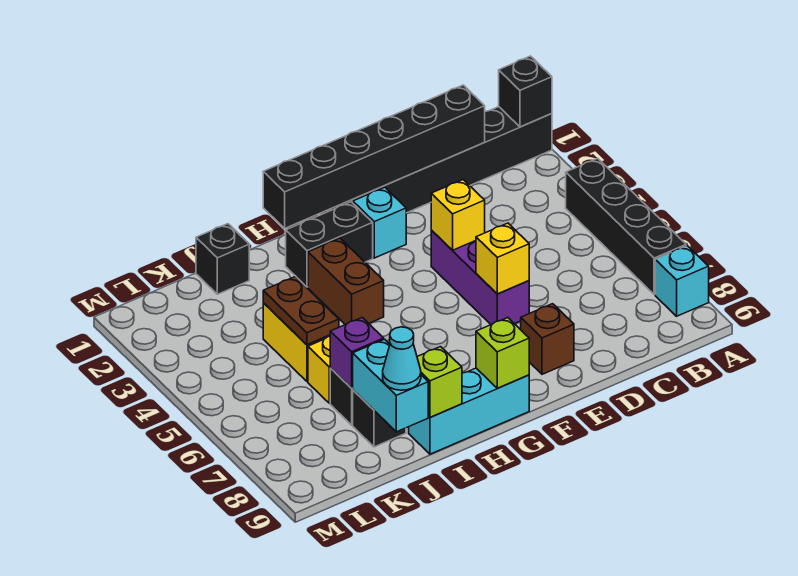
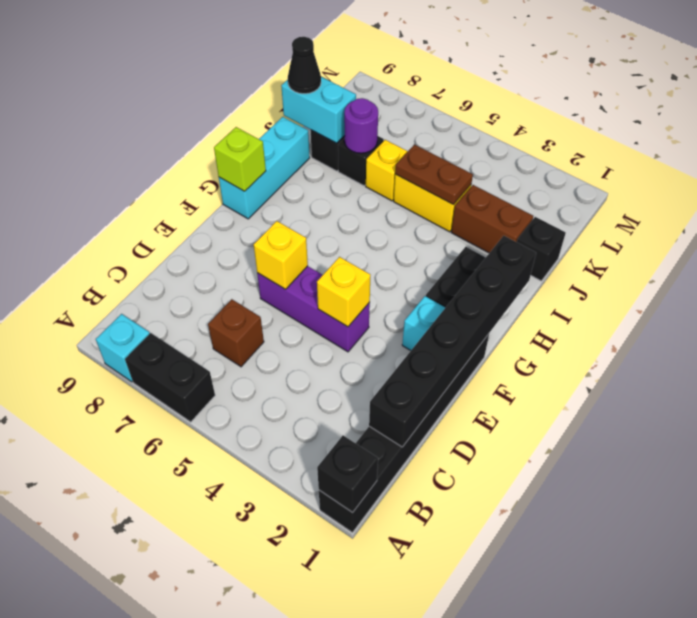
black brick A4:A7 level 1 -> black brick A6:A7 level 1
brown brick E8 level 1 -> brown brick C6 level 1
brown brick H3:H4 level 1 -> brown brick J2:J3 level 1
lime brick I9 level 2 -> none
purple brick J7 level 2 -> purple round brick J7 level 2
cyan cone J9 level 3 -> black cone J9 level 3

